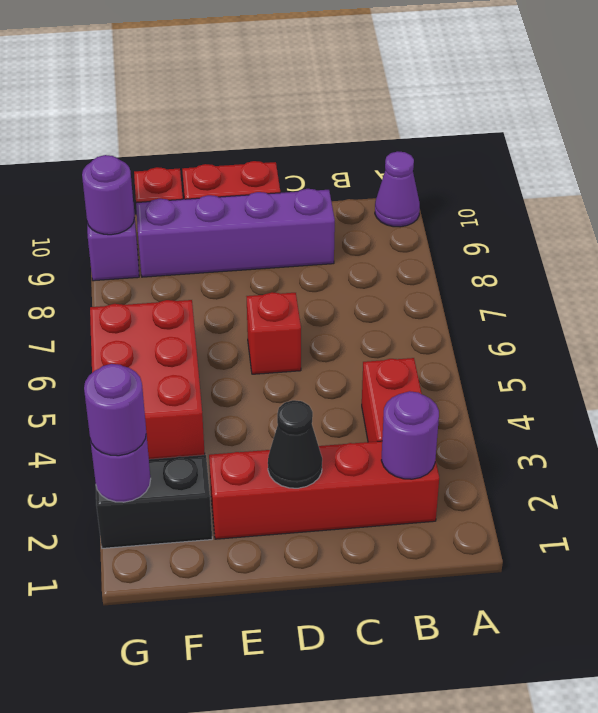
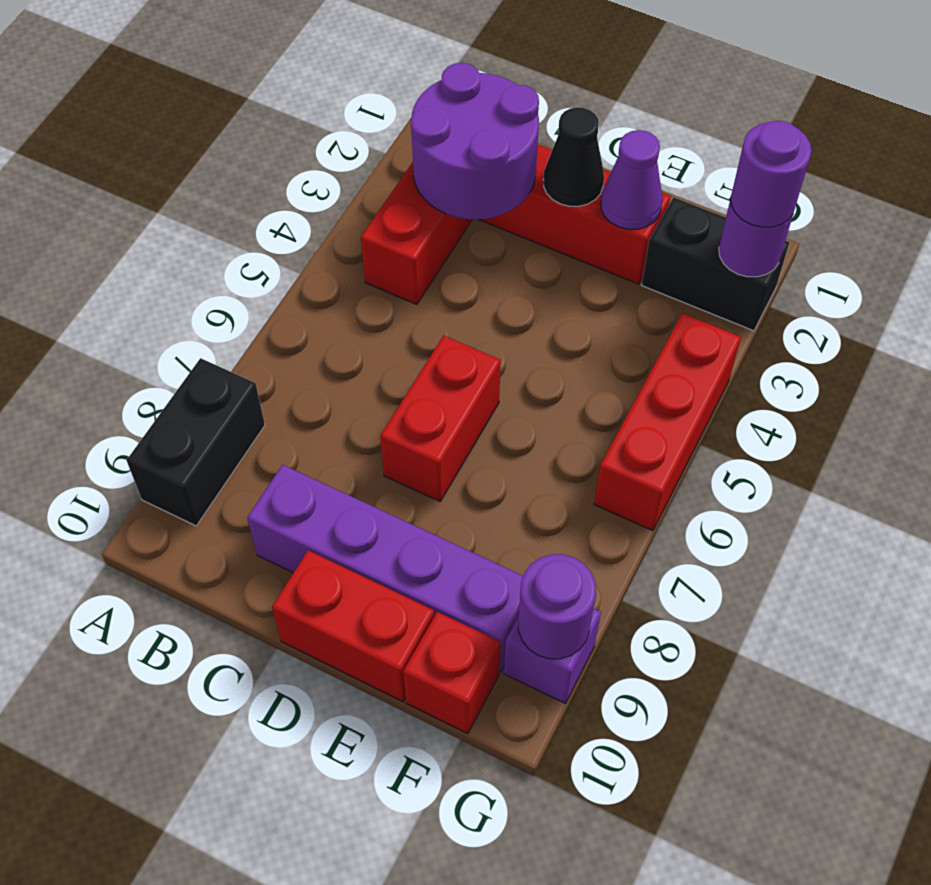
none -> black brick A8:A9 level 1
purple cone A10 level 1 -> purple cone E2 level 2
purple round brick B2 level 2 -> purple round brick B2:C3 level 2
red brick D6 level 1 -> red brick D6:D7 level 1
red brick F4:G6 level 1 -> red brick G4:G6 level 1

